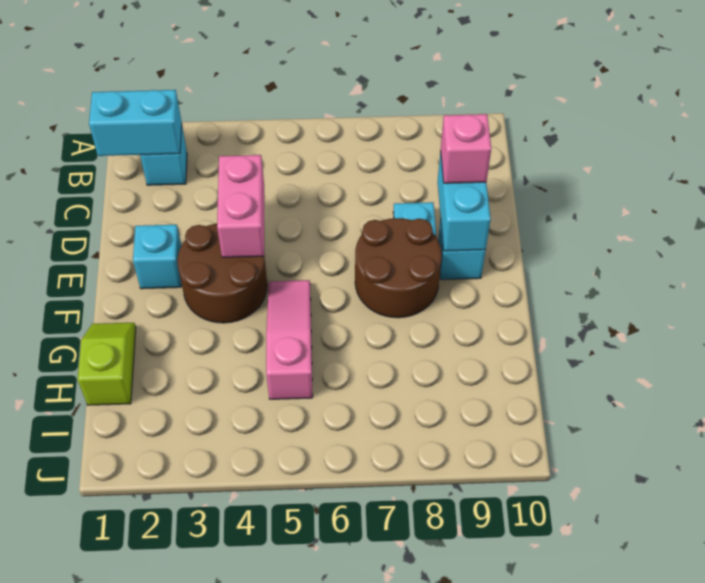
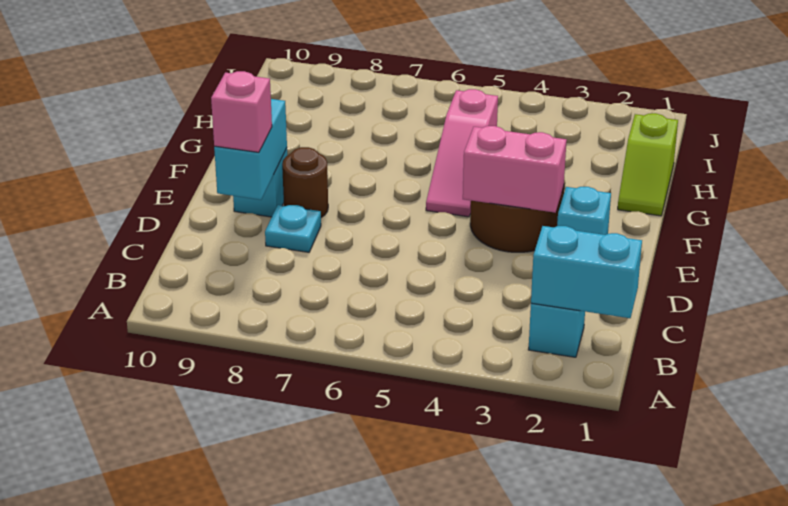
pink brick D4:E4 level 2 -> pink brick E3:E4 level 2
brown round brick E7:F8 level 1 -> brown round brick E8 level 1

